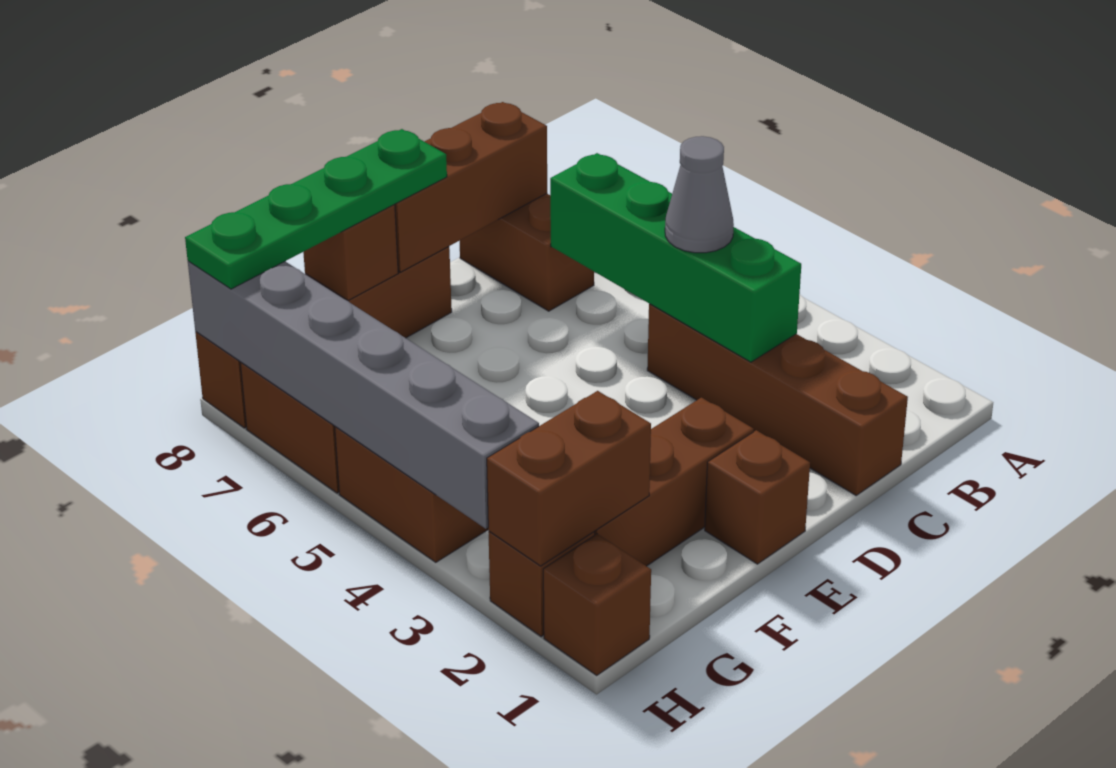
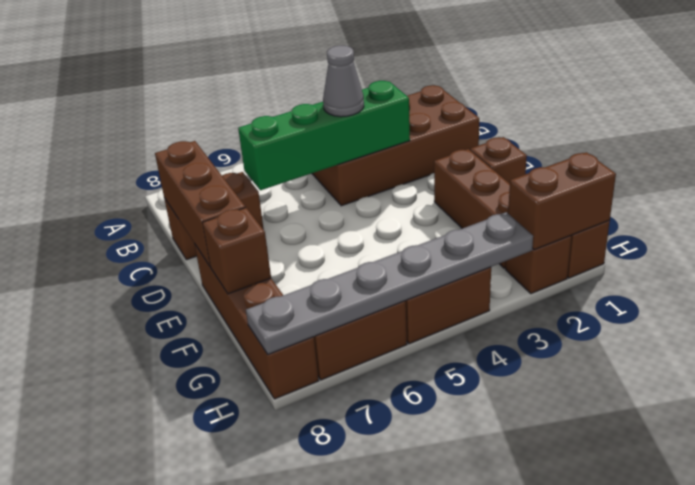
brown brick C1:C4 level 1 -> brown brick B1:C4 level 1
green plate E8:H8 level 3 -> none
brown brick G2:H2 level 2 -> brown brick H1:H2 level 2
grey brick H3:H8 level 2 -> grey plate H3:H8 level 2

